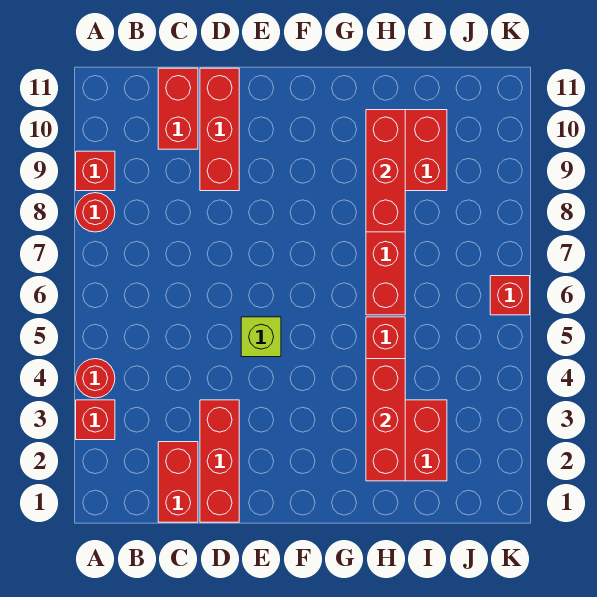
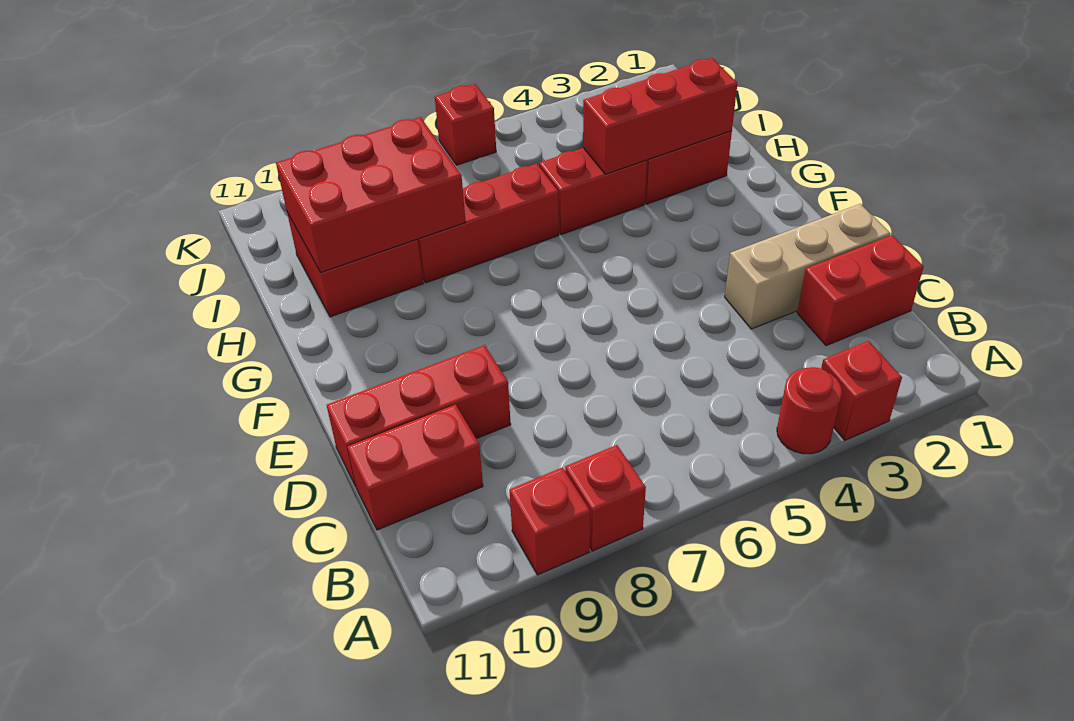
red round brick A8 level 1 -> red brick A8 level 1
red brick D1:D3 level 1 -> tan brick D1:D3 level 1
lime brick E5 level 1 -> none
red brick H8:H10 level 2 -> red brick H8:I10 level 2

